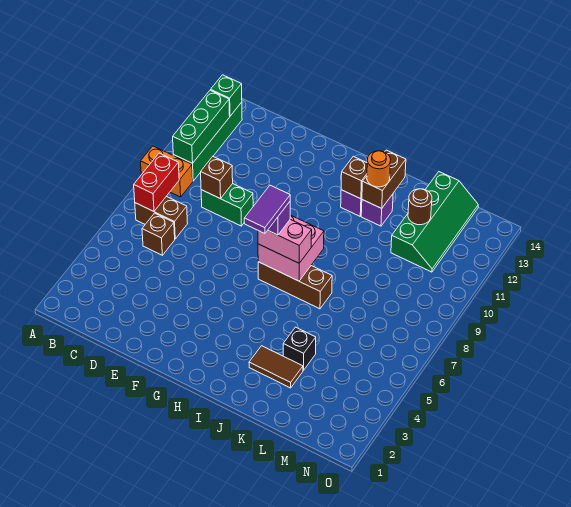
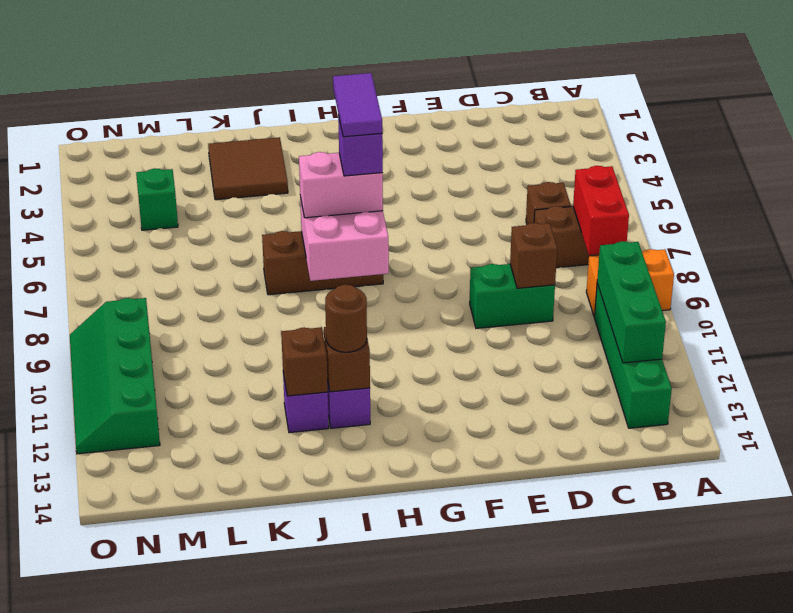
green brick B13 level 2 -> green brick M4 level 1
brown tile J3:K3 level 1 -> brown tile J2:K3 level 1
brown brick J12:J13 level 2 -> brown brick J12 level 2
orange round brick J12 level 3 -> none
black brick K4 level 1 -> none
green slope L11:M14 level 1 top L -> green slope N9:O12 level 1 top N
brown round brick L12 level 2 -> brown round brick I12 level 3

